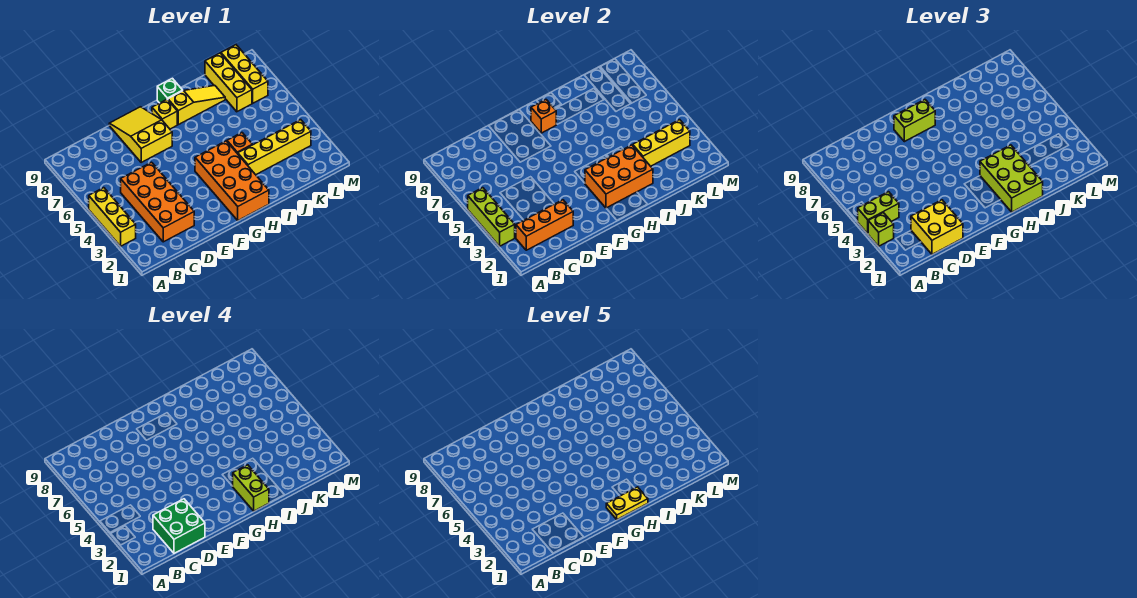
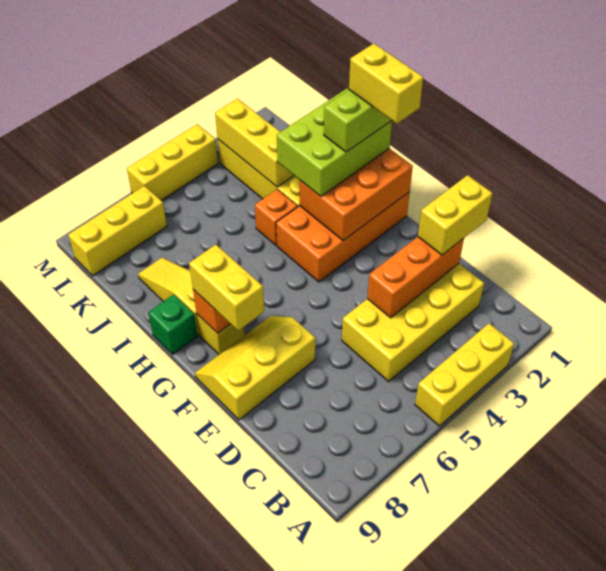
lime brick A3:A5 level 2 -> none
lime brick A3 level 3 -> none
lime brick A4:B4 level 3 -> none
orange brick B2:D2 level 2 -> orange brick D2:D4 level 2
yellow brick C1:D2 level 3 -> yellow brick D1:D2 level 3
green brick C1:D2 level 4 -> none
orange brick C2:D5 level 1 -> yellow brick C2:D5 level 1
yellow slope E7:F9 level 1 top 7 -> yellow slope E7:F9 level 1 top E
lime brick F8:G8 level 3 -> yellow brick F8:G8 level 3
yellow plate G1:H1 level 5 -> yellow brick G1:H1 level 5
orange brick G2:I3 level 2 -> orange brick G1:H3 level 2
yellow brick K7:K9 level 1 -> yellow brick M4:M6 level 1

